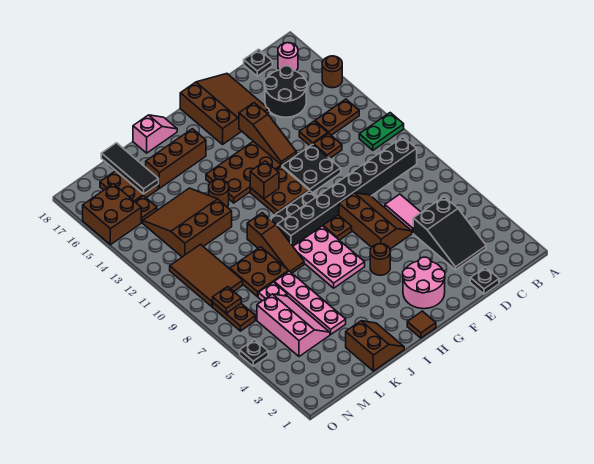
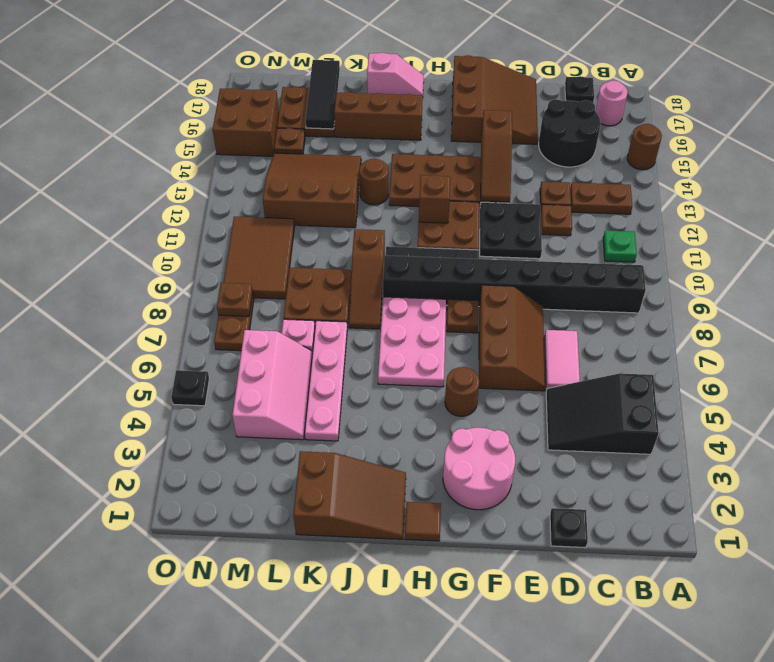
green plate A11:B11 level 1 -> green plate B11 level 1
black slope C3:D5 level 1 top 5 -> black slope B4:D5 level 1 top B
brown slope J1:K2 level 1 top K -> brown slope I1:K2 level 1 top K

